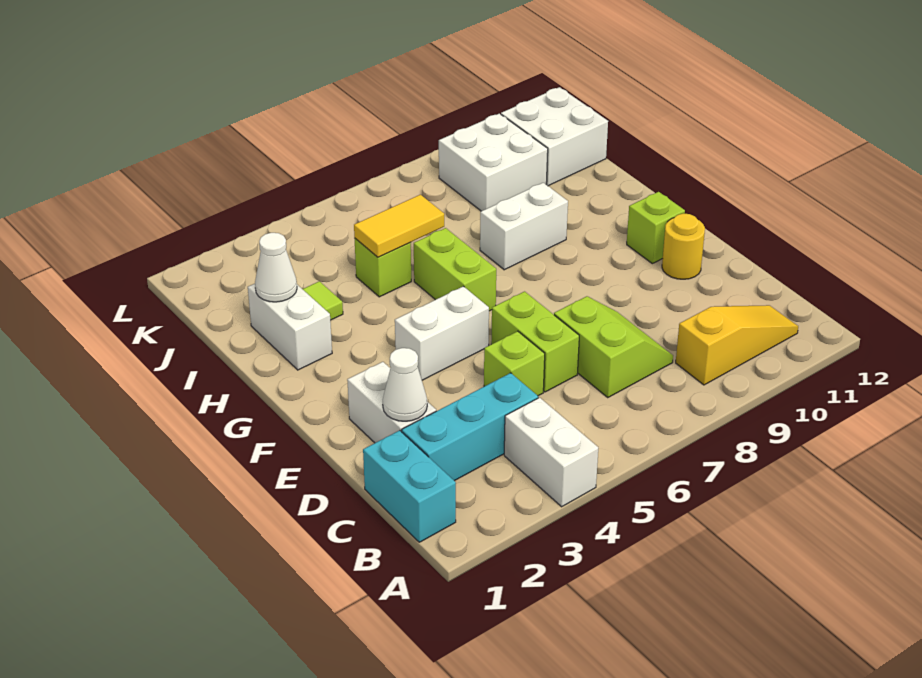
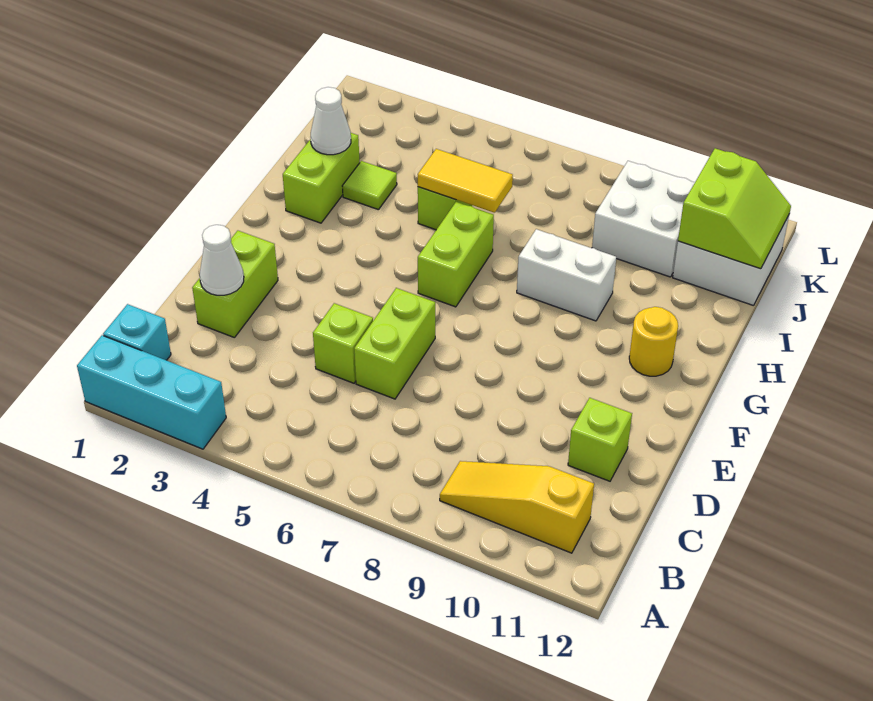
white brick A4:B4 level 1 -> none
cyan brick B1:C1 level 1 -> cyan brick B1 level 1
yellow slope B9:B11 level 1 top 9 -> yellow slope B9:B11 level 1 top 11
cyan brick C2:C4 level 1 -> cyan brick A1:A3 level 1
lime slope C7:D8 level 1 top 7 -> lime slope J11:K12 level 2 top 11
white brick D2:E2 level 1 -> lime brick D2:E2 level 1
yellow round brick E11 level 1 -> yellow round brick G11 level 1
white brick F4:F5 level 1 -> none
lime brick F11 level 1 -> lime brick D11 level 1
white brick H2:I2 level 1 -> lime brick H2:I2 level 1

